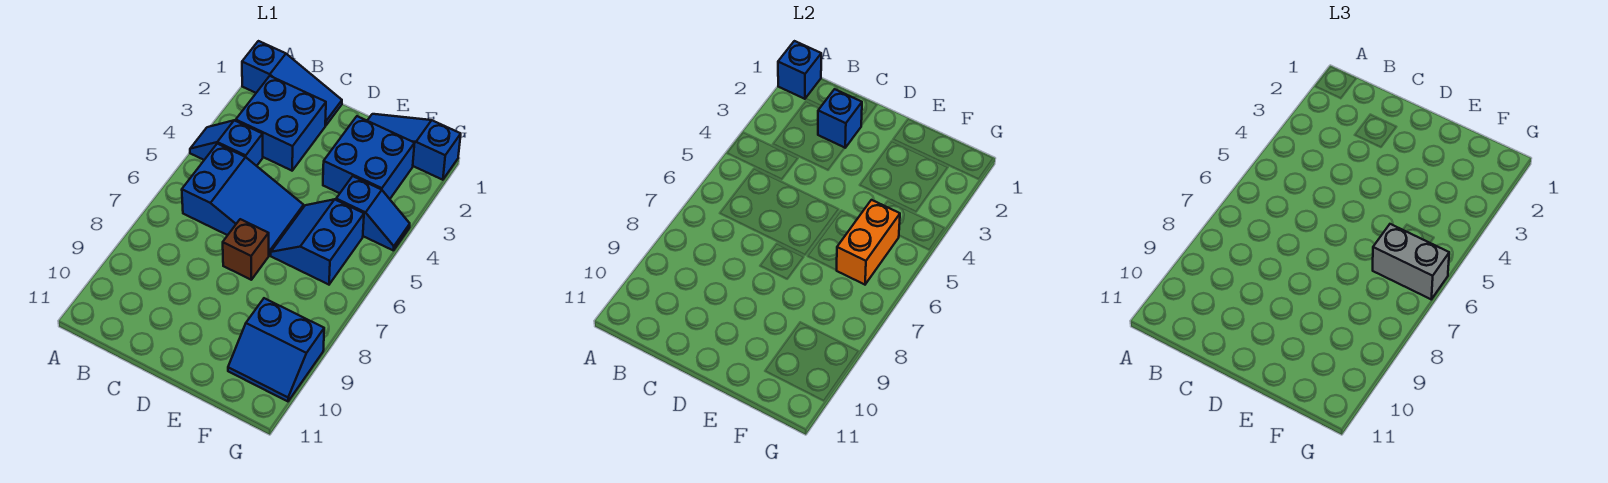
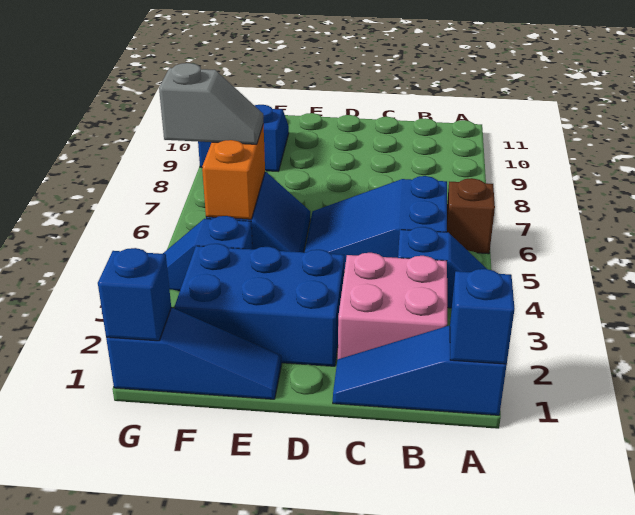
blue brick B2:C3 level 1 -> pink brick B2:C3 level 1
blue brick C2 level 2 -> blue brick G1 level 2
brown brick D7 level 1 -> brown brick A6 level 1
blue brick E2:F3 level 1 -> blue brick D2:F3 level 1
grey brick F6:G6 level 3 -> grey slope F6:G6 level 3 top G

